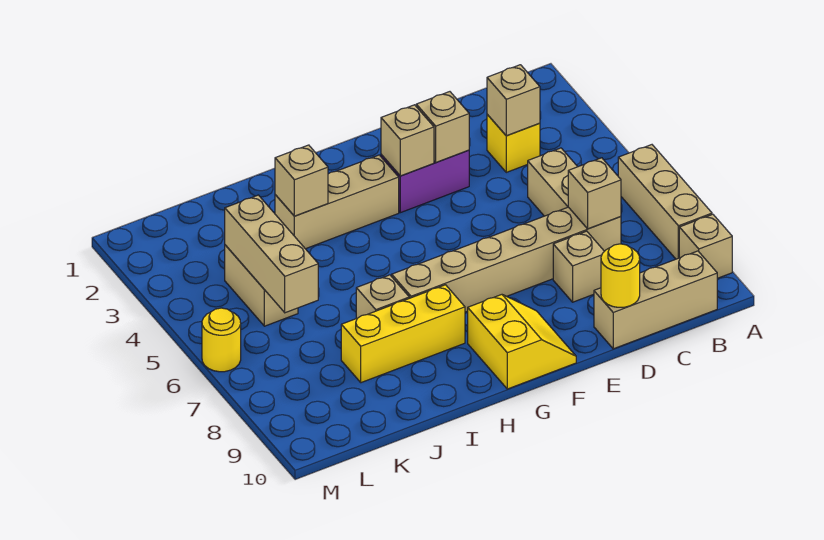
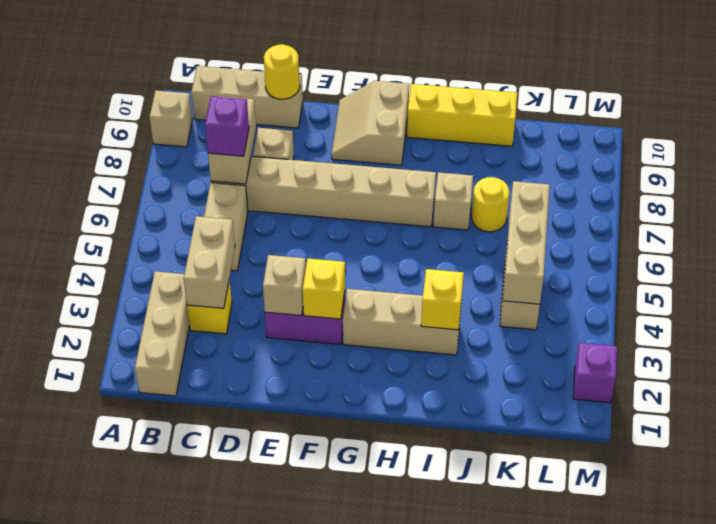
tan brick A6:A8 level 1 -> tan brick B1:B3 level 1
tan brick C3 level 2 -> tan brick C3:C4 level 2
tan brick C7 level 2 -> tan brick C7:C8 level 2
none -> purple brick C7 level 3
tan brick F3 level 2 -> yellow brick F3 level 2
yellow slope F9:G10 level 1 top G -> tan slope F9:G10 level 1 top G
yellow brick H8:J8 level 1 -> yellow brick H10:J10 level 1
tan brick I3 level 2 -> yellow brick I3 level 2
none -> purple brick M2 level 1
yellow round brick M6 level 1 -> yellow round brick J7 level 1

